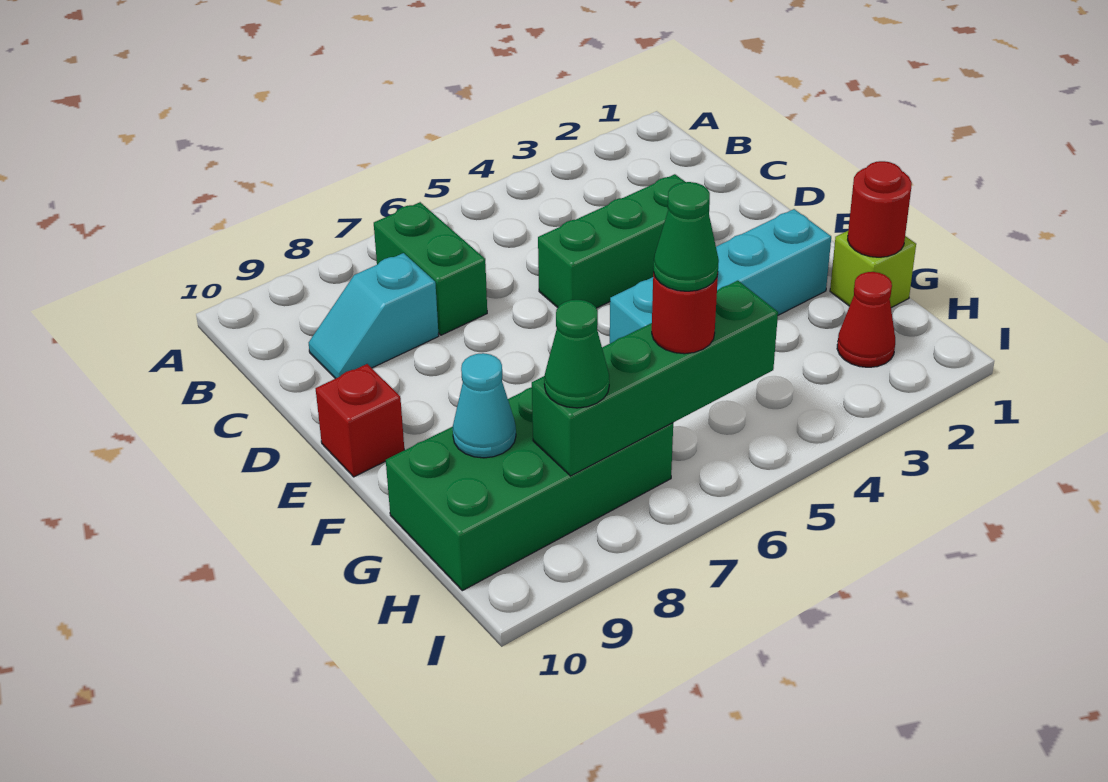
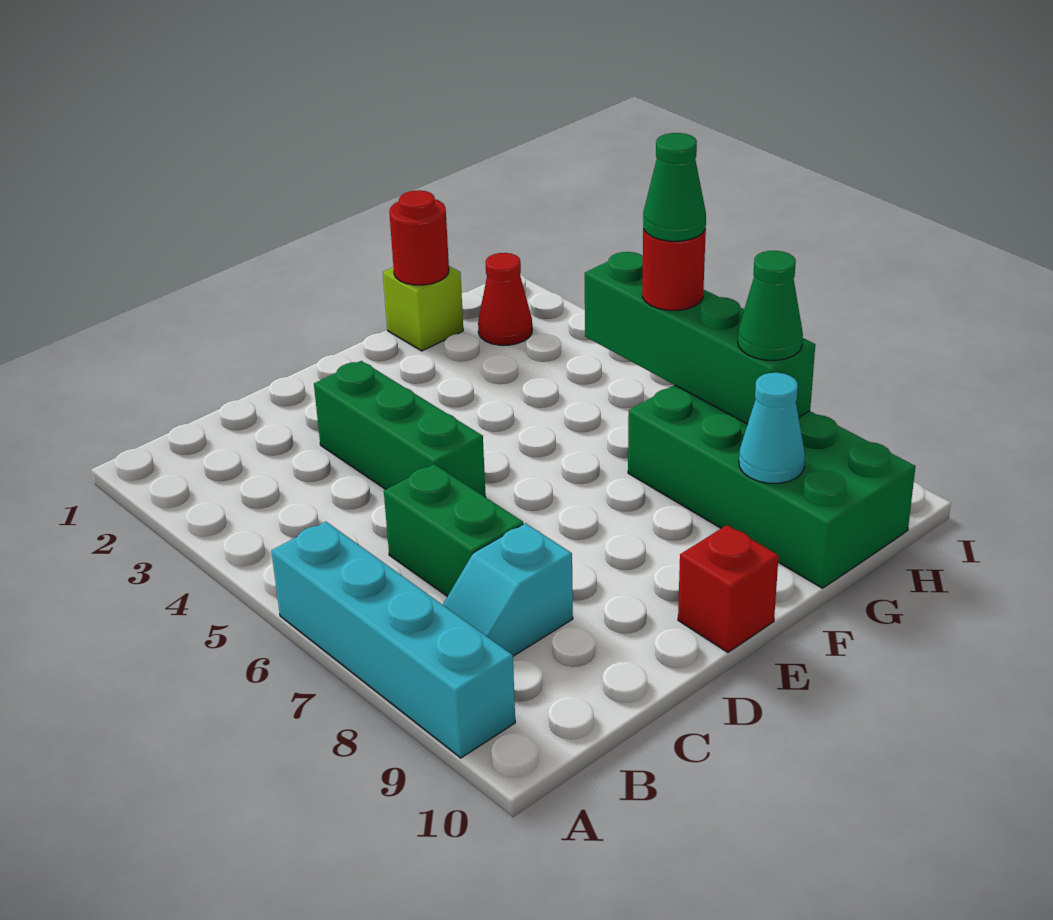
green brick B7:C7 level 1 -> green brick C6:C7 level 1
cyan slope C8:C9 level 1 top 8 -> cyan slope B8:C8 level 1 top C
cyan brick F2:F5 level 1 -> cyan brick A6:A9 level 1

